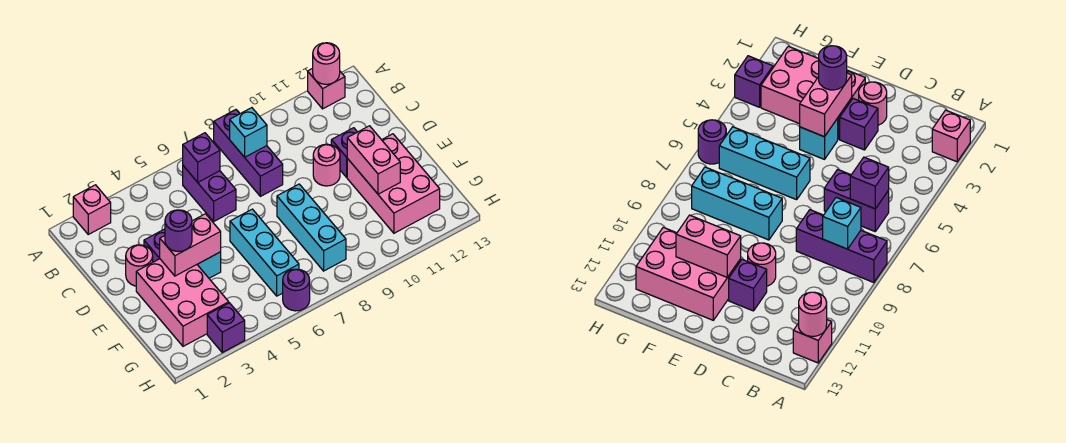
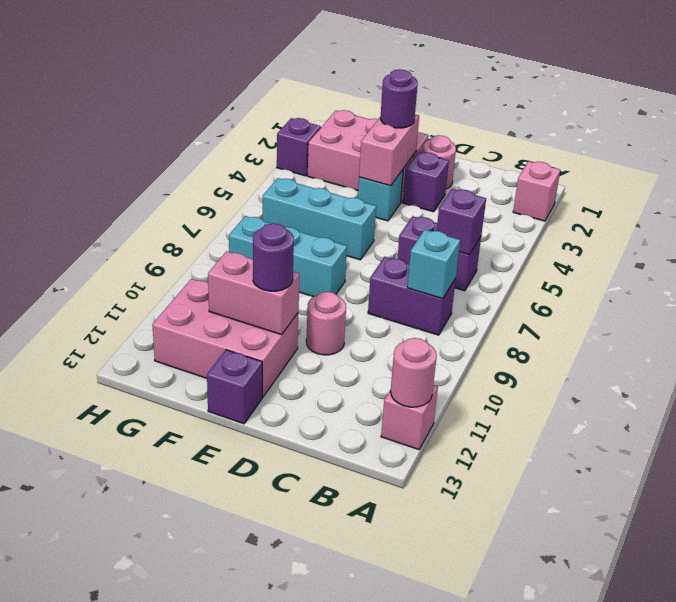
purple brick A8:C8 level 1 -> purple brick B8:C8 level 1
purple brick D11 level 1 -> purple brick E13 level 1
purple round brick H6 level 1 -> purple round brick E11 level 3

